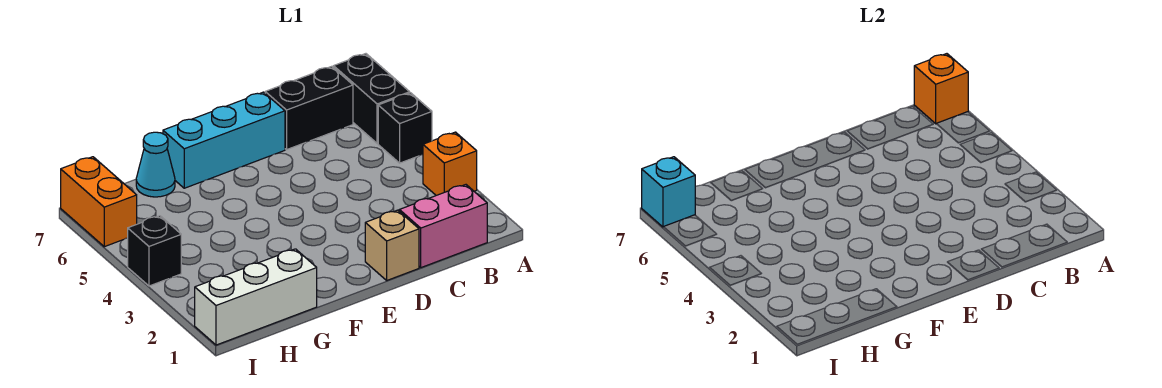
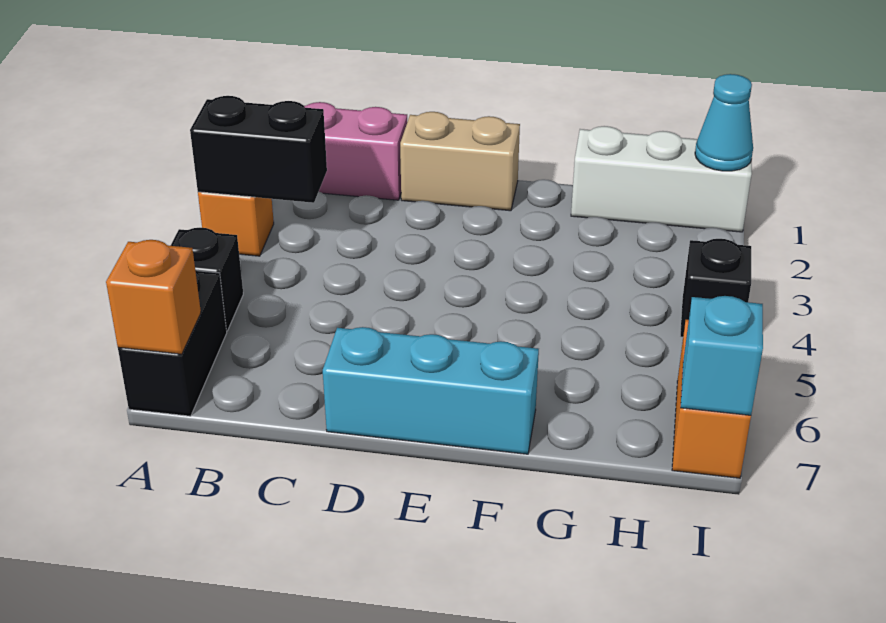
black brick B7:C7 level 1 -> black brick A3:B3 level 2
tan brick D1 level 1 -> tan brick D1:E1 level 1
cyan cone G7 level 1 -> cyan cone I1 level 2

